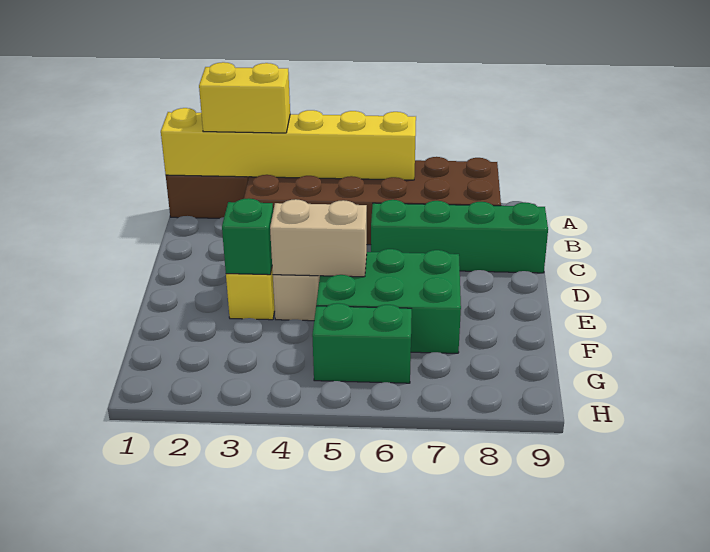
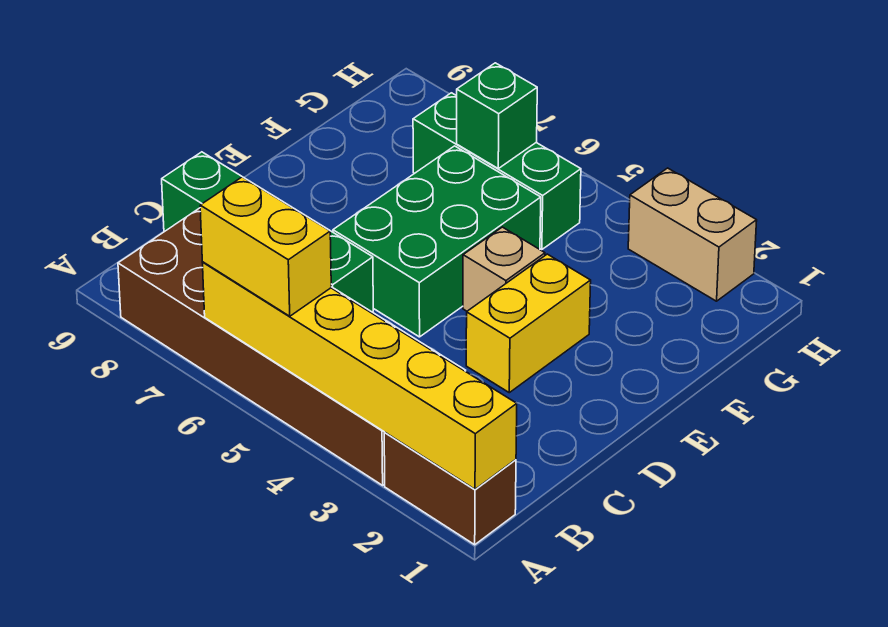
yellow brick A2:A3 level 3 -> yellow brick A5:A6 level 3
green brick E3 level 2 -> green brick G6 level 2
tan brick E4:E5 level 2 -> tan brick H2:H3 level 1
green brick E5:F7 level 1 -> green brick D5:F6 level 1
green brick G5:G6 level 1 -> green brick G5:G7 level 1

